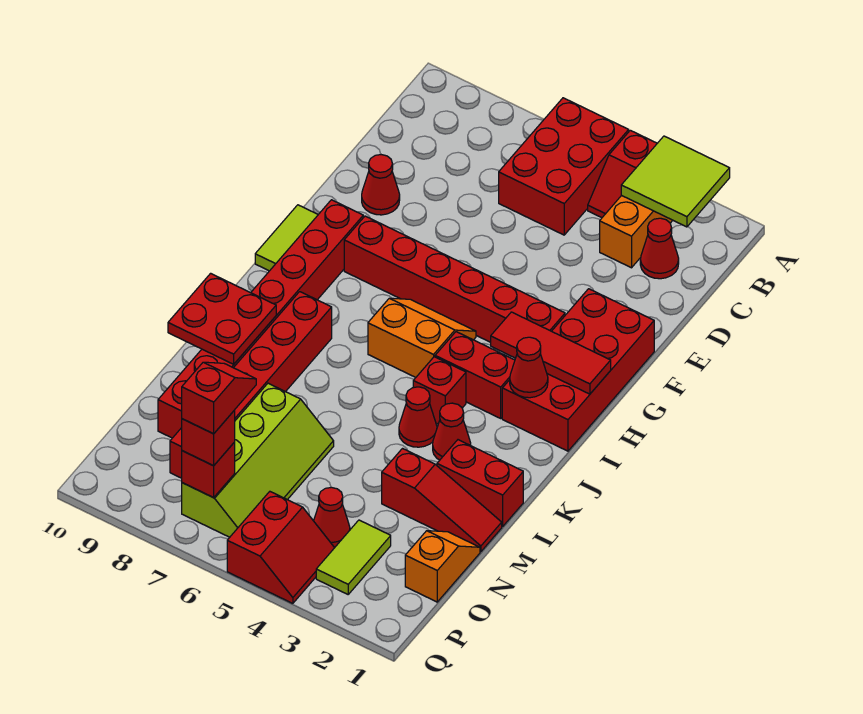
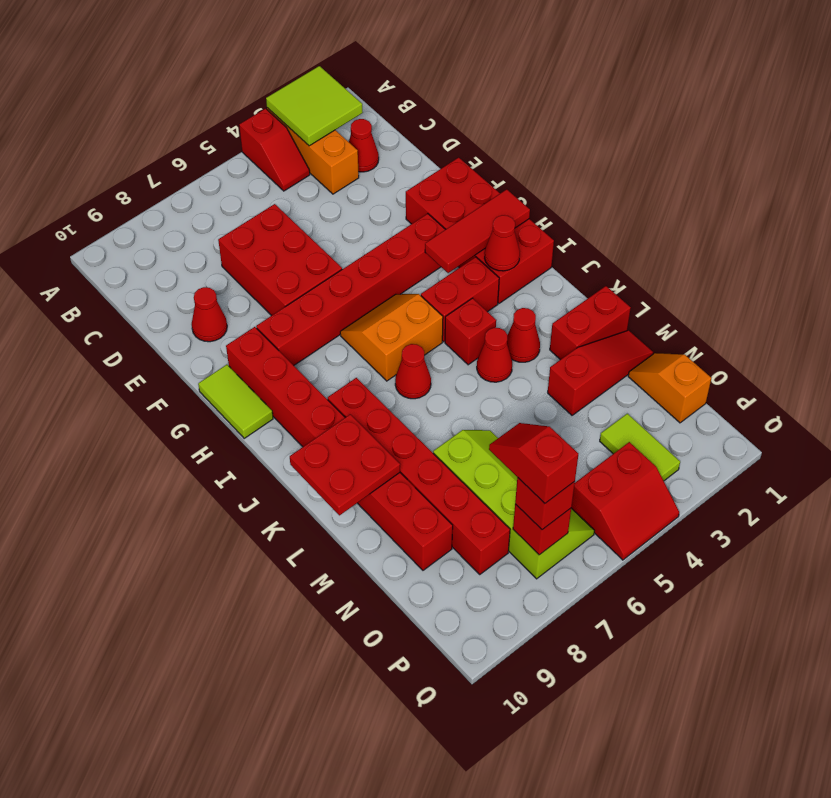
red brick A5:C6 level 1 -> red brick D6:F7 level 1
red cone O4 level 1 -> red cone J6 level 1
red slope P4:Q5 level 1 top 5 -> red slope P4:Q5 level 1 top P

